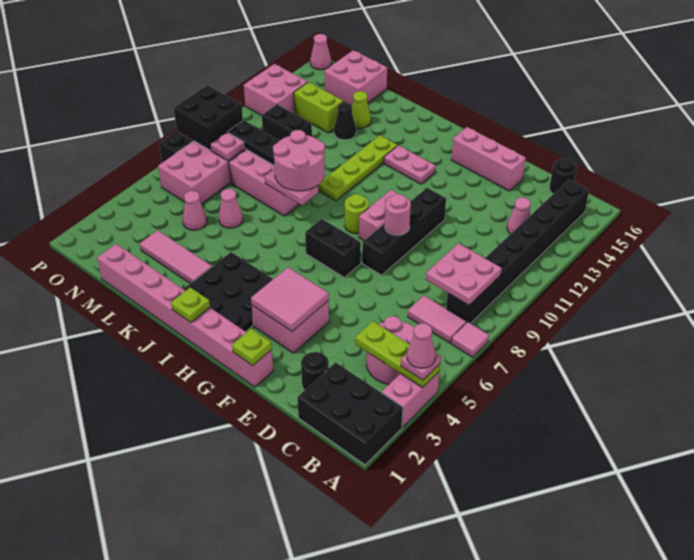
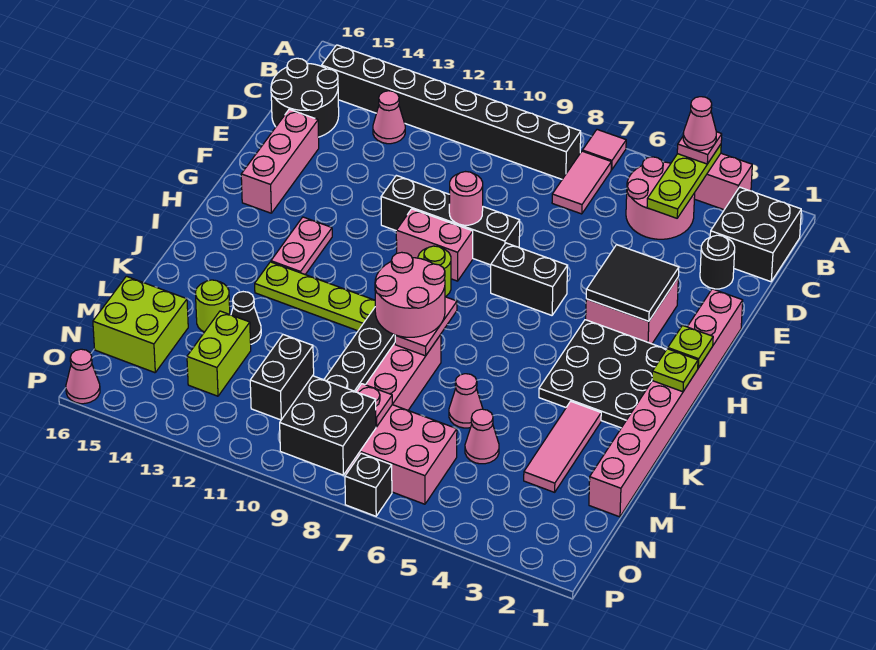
black brick A1:C2 level 1 -> black brick B1:C2 level 1
pink plate B8:C9 level 2 -> none
black round brick C16 level 1 -> black round brick C15:D16 level 1
lime plate F1 level 2 -> lime plate H1 level 2
pink tile F3:G4 level 2 -> black tile F3:G4 level 2
black brick G7:H7 level 1 -> black brick G6:G7 level 1
lime cone L14 level 1 -> lime round brick L14 level 1
pink brick M15:N16 level 1 -> lime brick M15:N16 level 1
pink brick O12:P13 level 1 -> none

